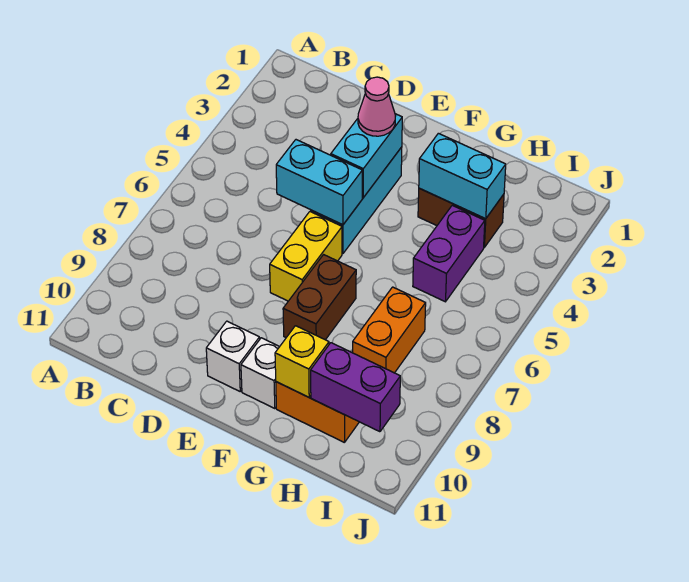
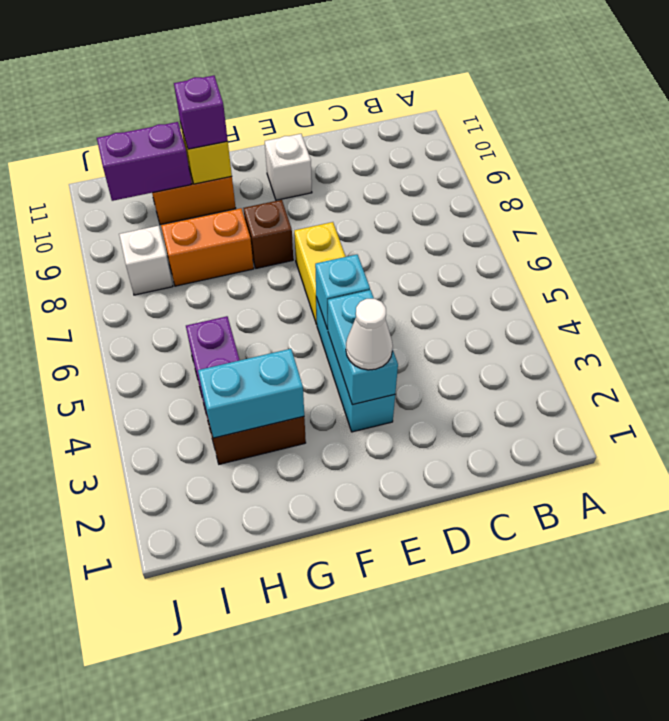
cyan brick D5:E5 level 2 -> cyan brick E5 level 2
pink cone E3 level 3 -> white cone E3 level 3
brown brick F7:F8 level 1 -> brown brick F8 level 1
white brick F10 level 1 -> white brick I8 level 1
none -> purple brick G10 level 3
orange brick H7:H8 level 1 -> orange brick G8:H8 level 1

